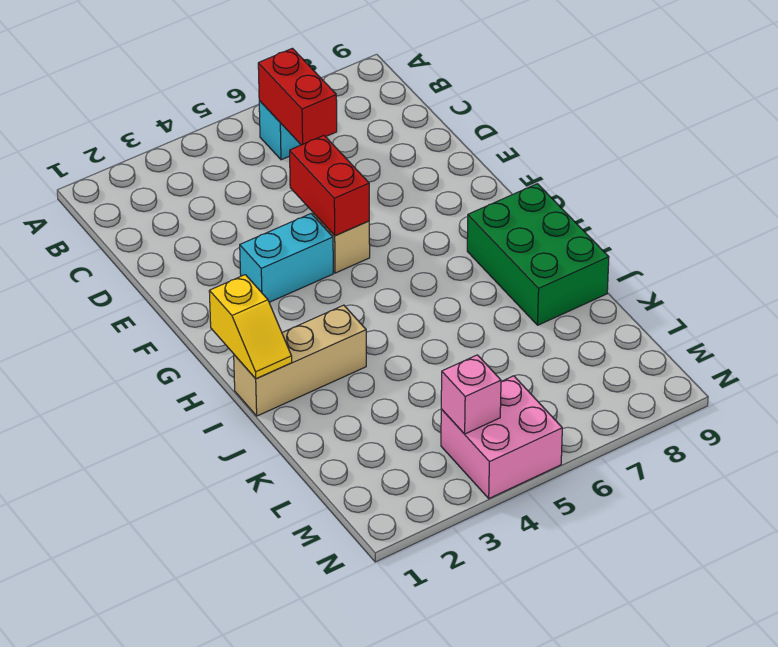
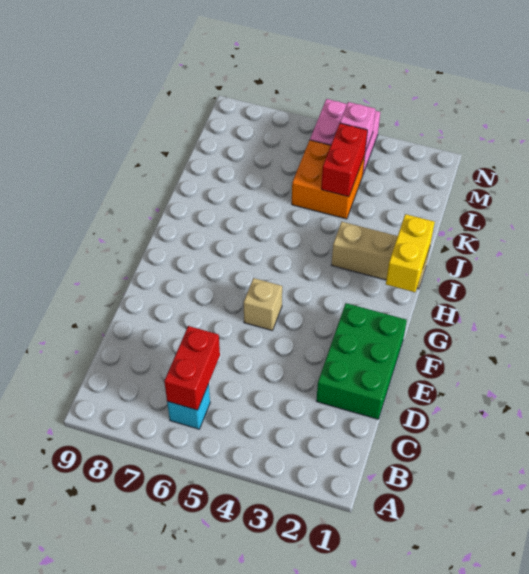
red brick E5:F5 level 2 -> red brick K4:L4 level 2
cyan brick F3:F4 level 1 -> none
yellow slope H1:I1 level 2 top H -> yellow brick H1:I1 level 2
green brick H8:J9 level 1 -> green brick D1:F2 level 1
none -> orange brick K4:L5 level 1

